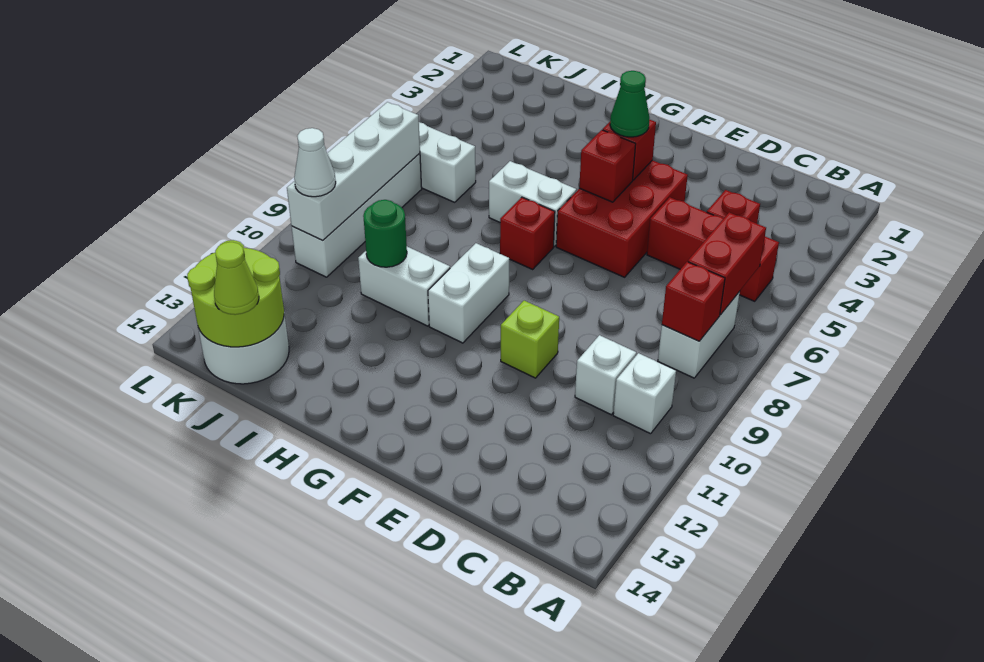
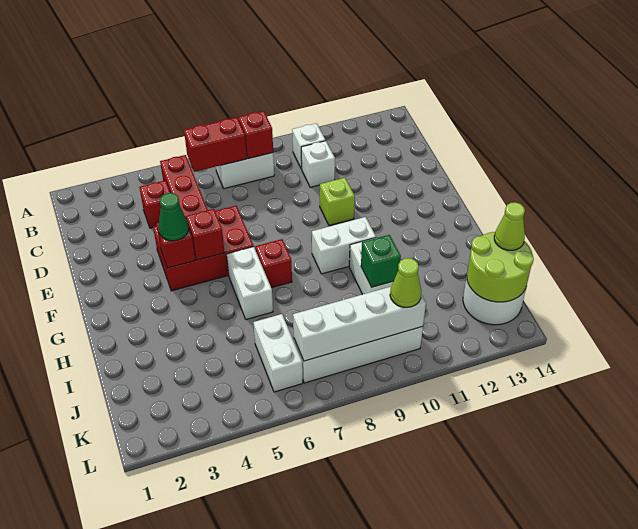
green round brick I10 level 2 -> green brick I10 level 2
white cone K10 level 3 -> lime cone K10 level 3

